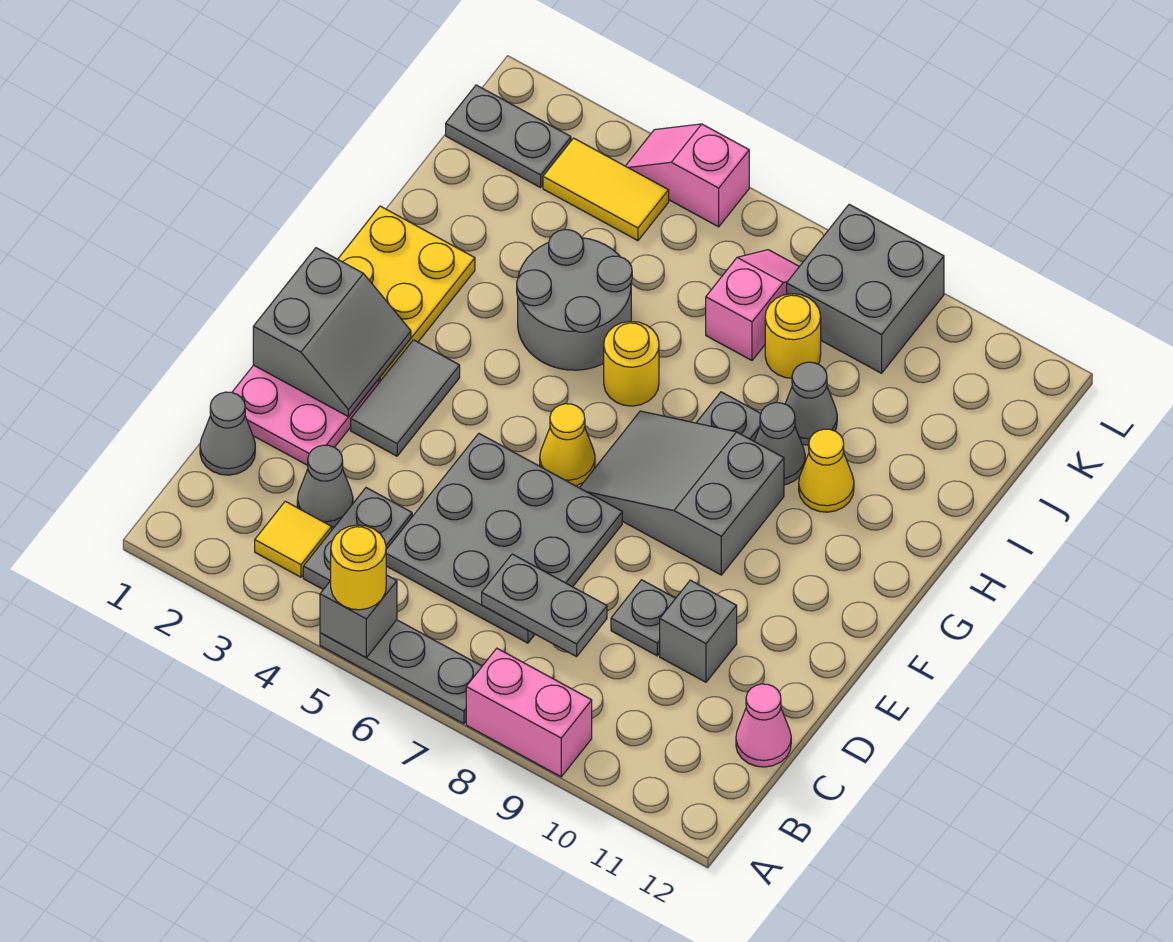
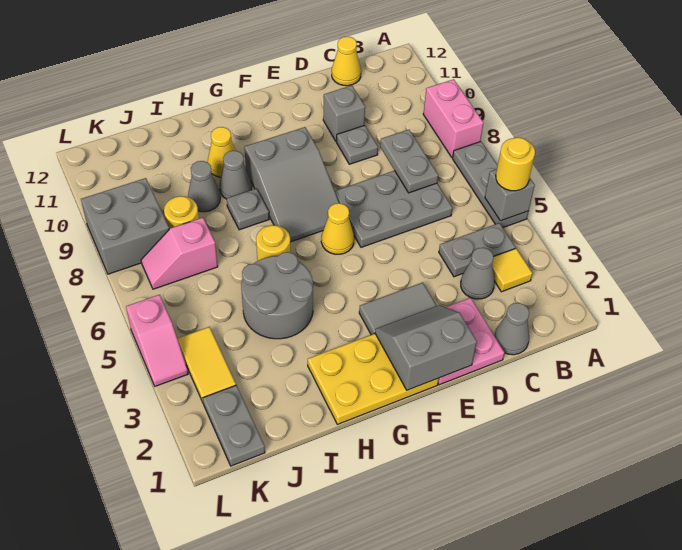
grey plate C5:E7 level 1 -> grey plate C6:E7 level 1
pink cone C12 level 1 -> yellow cone C12 level 1

